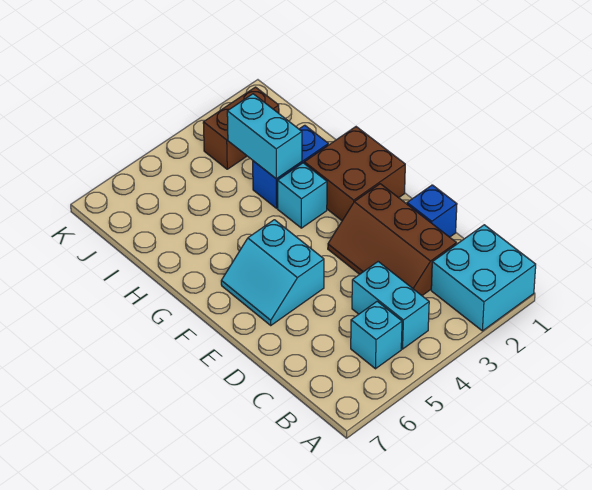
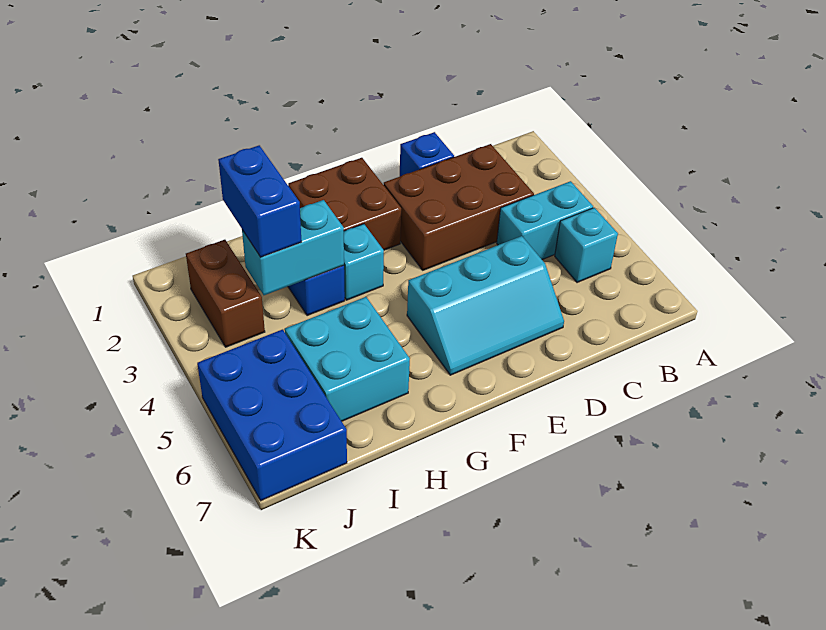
cyan brick A1:B2 level 1 -> cyan brick H5:I6 level 1
brown slope C2:E3 level 1 top 2 -> brown brick C2:E3 level 1
cyan slope E5:F6 level 1 top 5 -> cyan slope D5:F6 level 1 top 5
none -> blue brick I2:I3 level 3
none -> blue brick J5:K7 level 1

